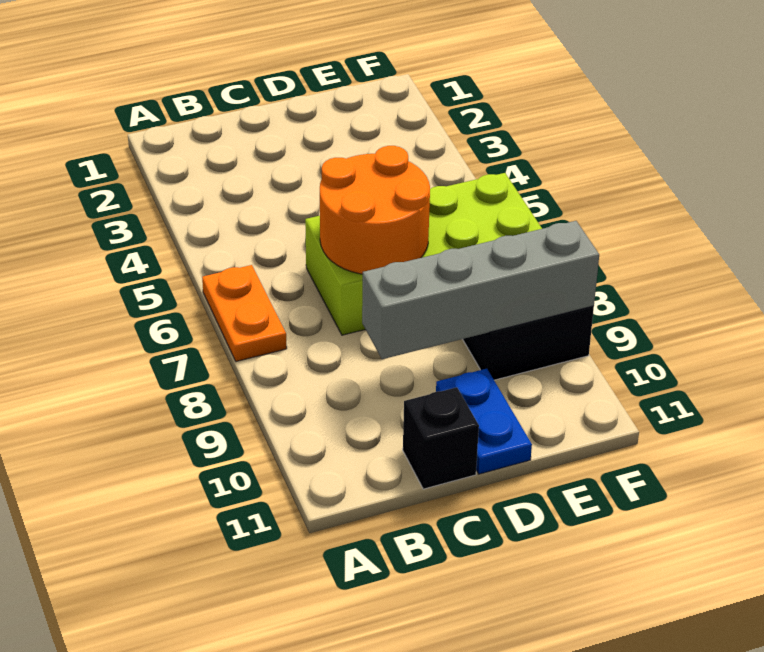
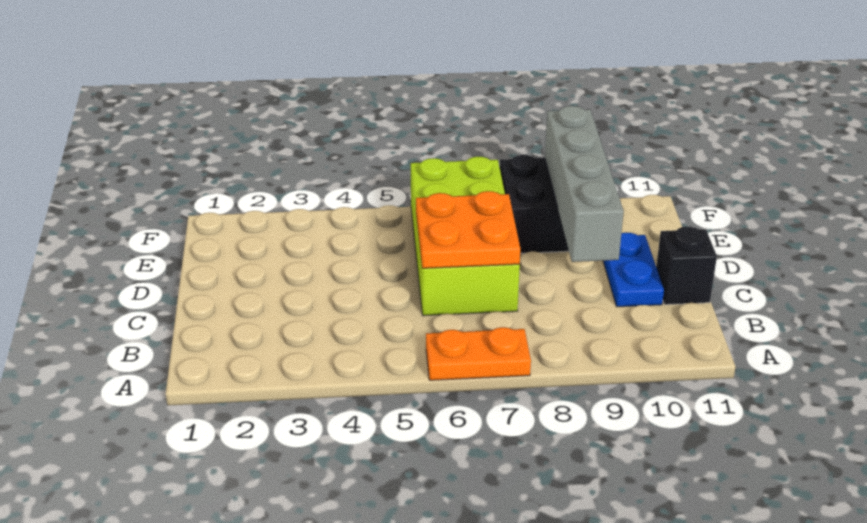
orange round brick C6:D7 level 2 -> orange plate C6:D7 level 2
blue plate D10:D11 level 1 -> blue plate C10:D10 level 1

